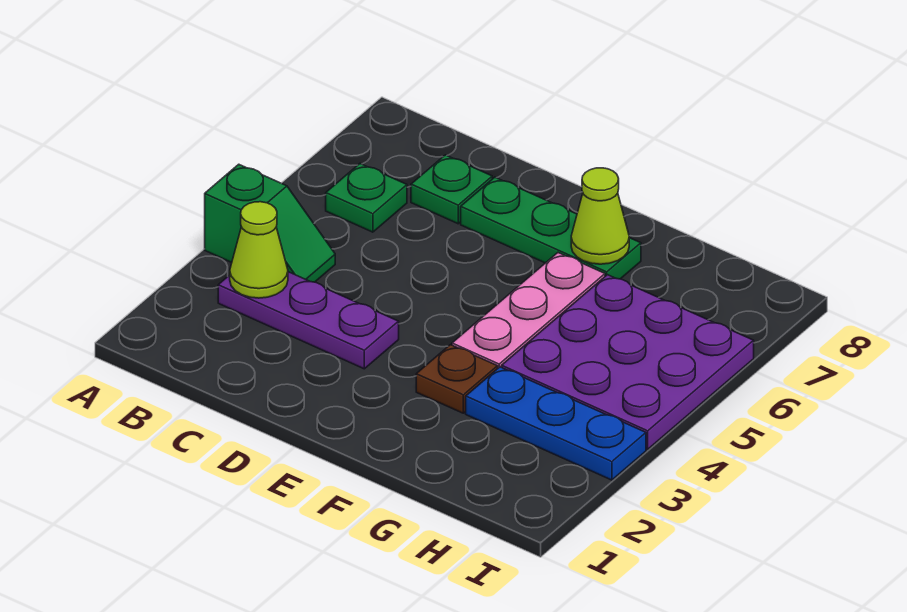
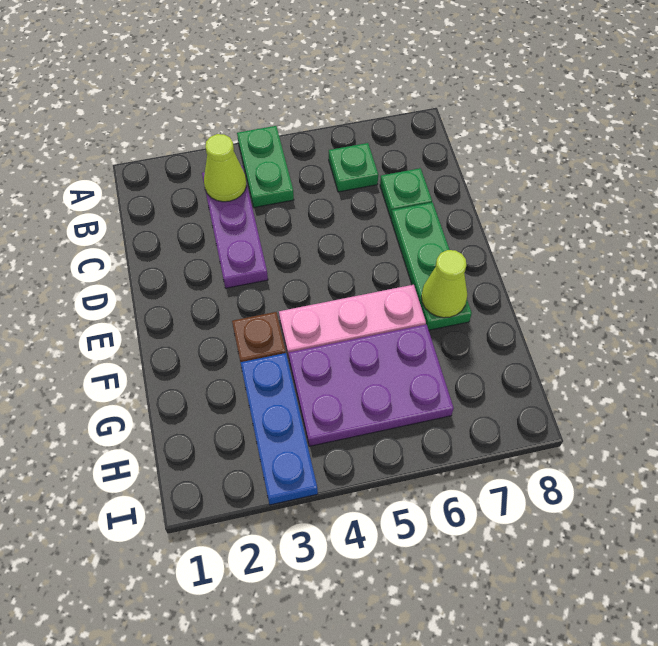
green slope A4:B4 level 1 top A -> green plate A4:B4 level 1
purple plate G4:I6 level 1 -> purple plate G4:H6 level 1

